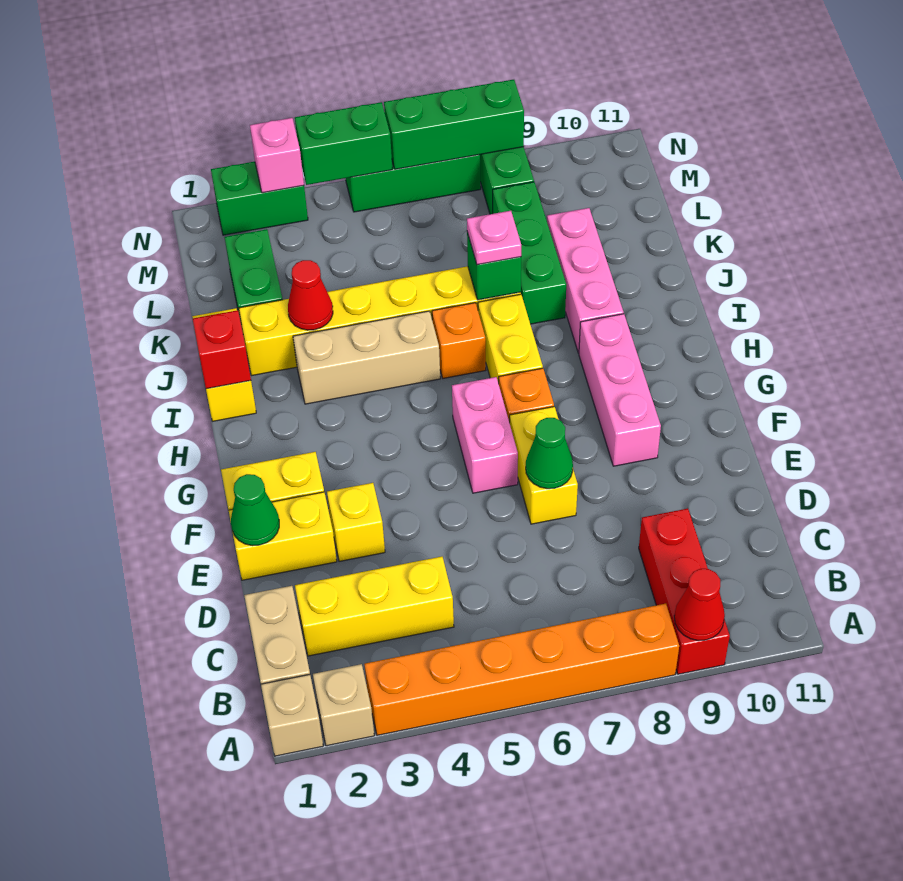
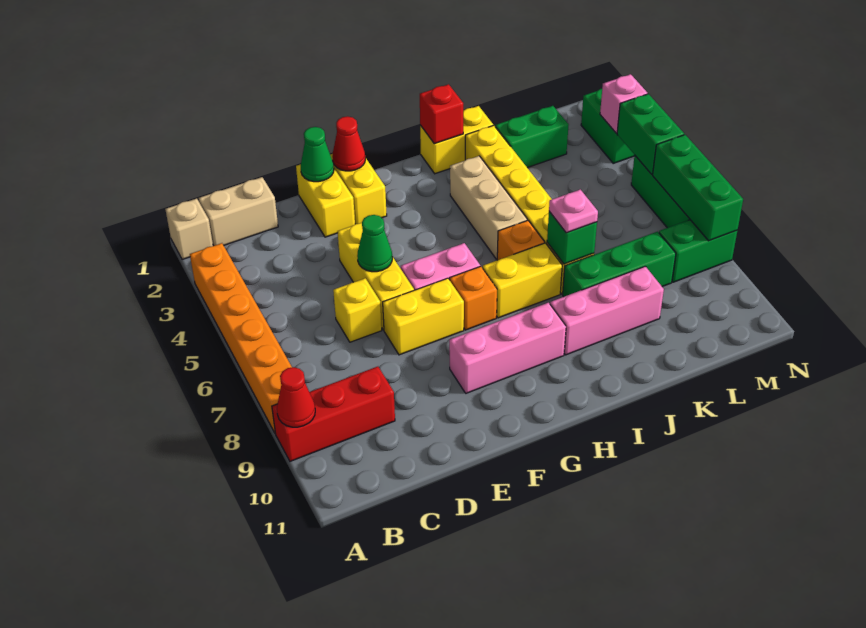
tan brick A2 level 1 -> none
yellow brick C2:C4 level 1 -> yellow brick E4:E6 level 1
yellow brick E3 level 1 -> yellow brick D6 level 1
green cone E7 level 2 -> green cone E5 level 2
red cone J3 level 2 -> red cone F1 level 2

